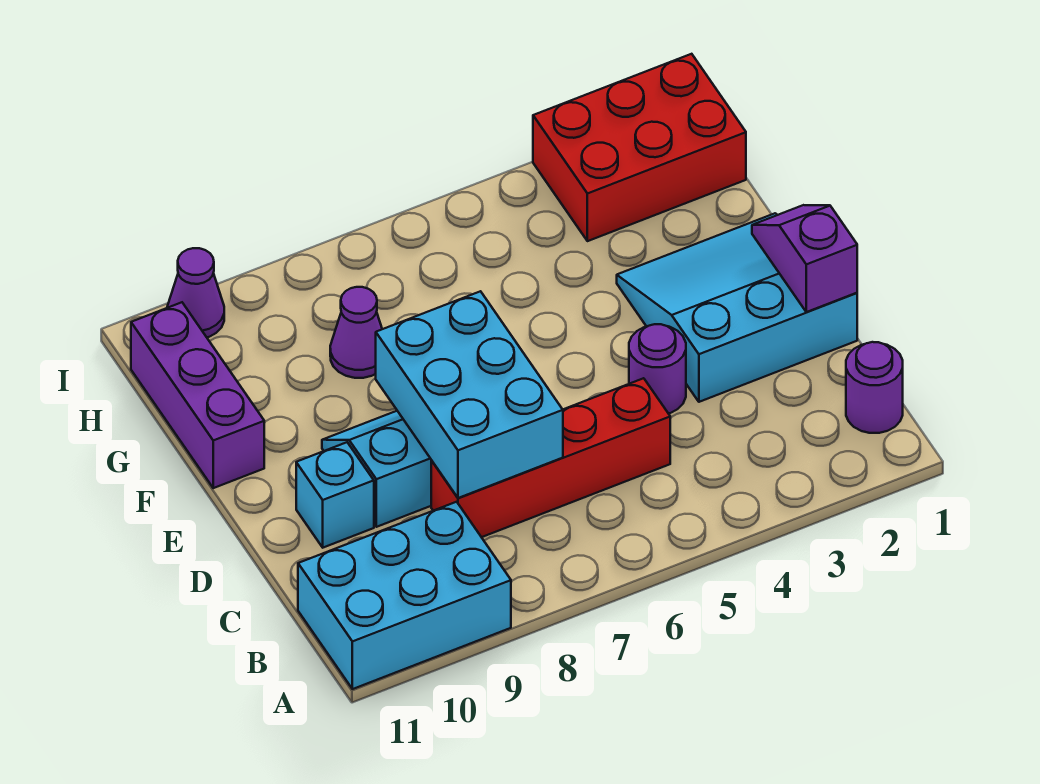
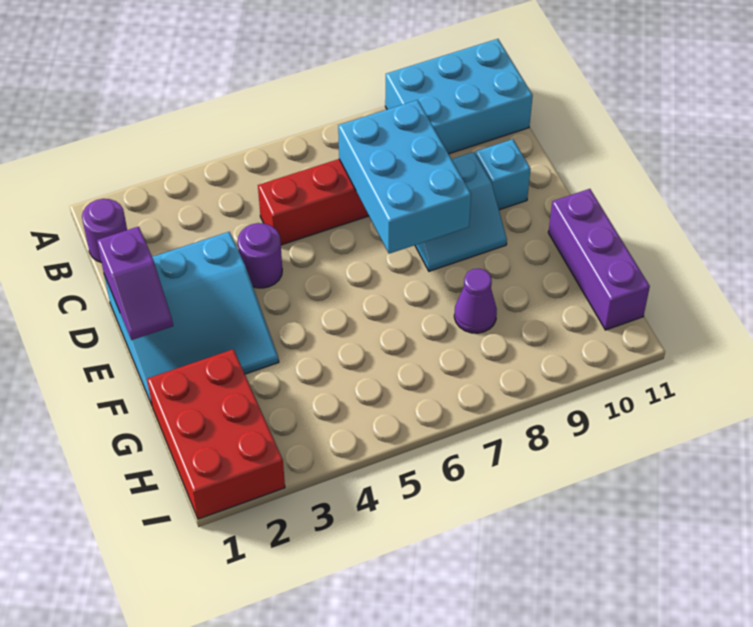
red brick H1:I3 level 1 -> red brick G1:I2 level 1
purple cone I10 level 1 -> none

